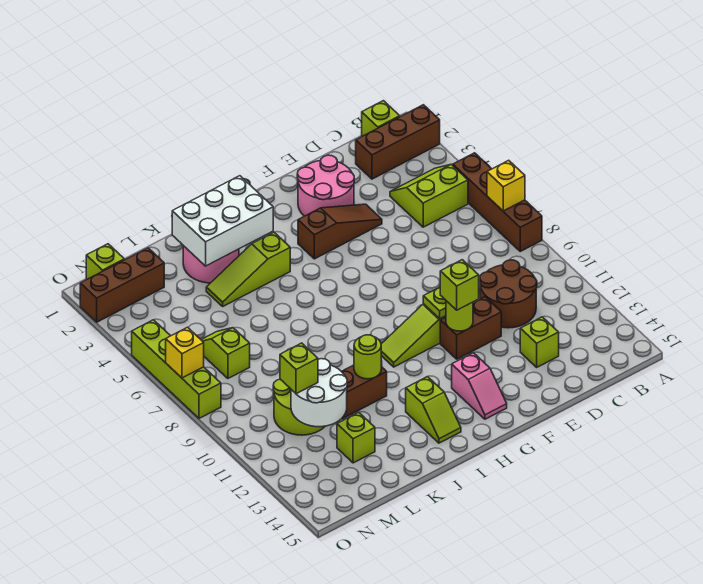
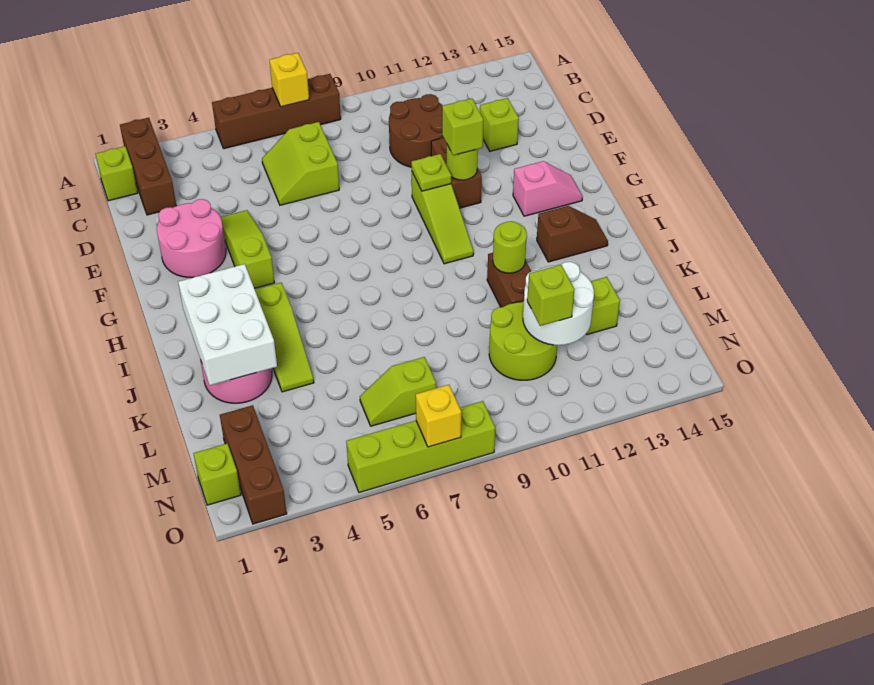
lime slope B4:C5 level 1 top 5 -> lime slope C6:D7 level 1 top 7
brown slope E4:G4 level 1 top G -> lime slope E4:G4 level 1 top G
lime slope I13:I14 level 1 top 13 -> brown slope I13:I14 level 1 top 13

